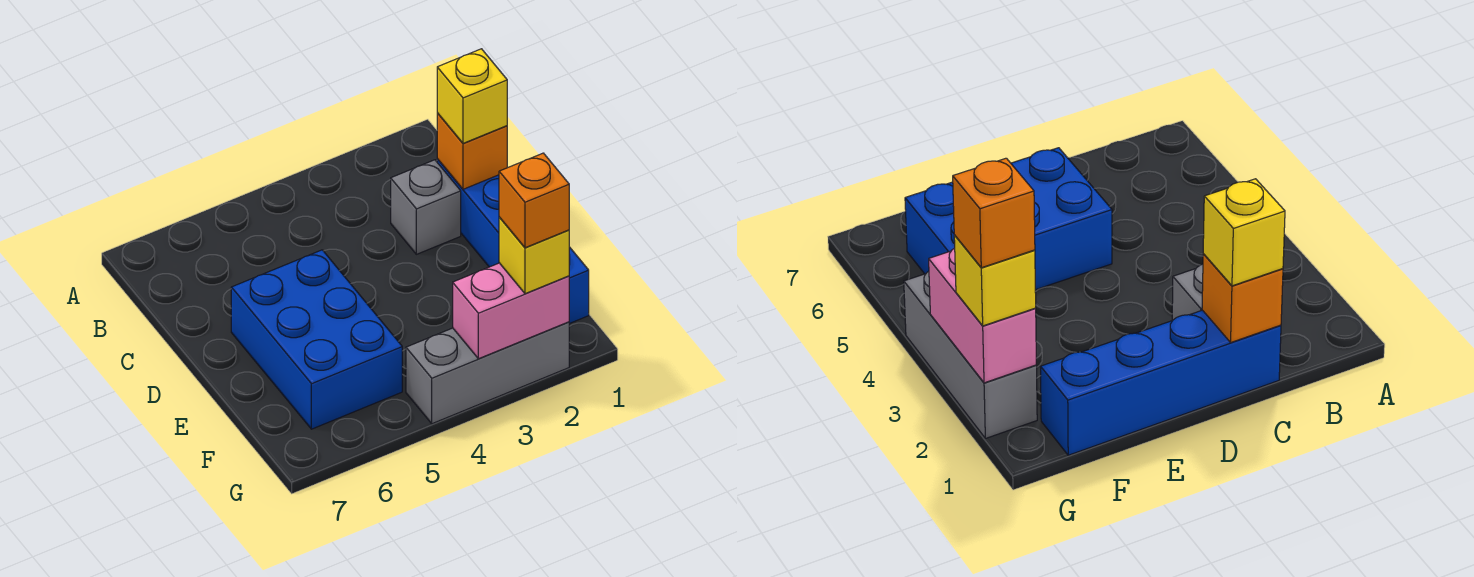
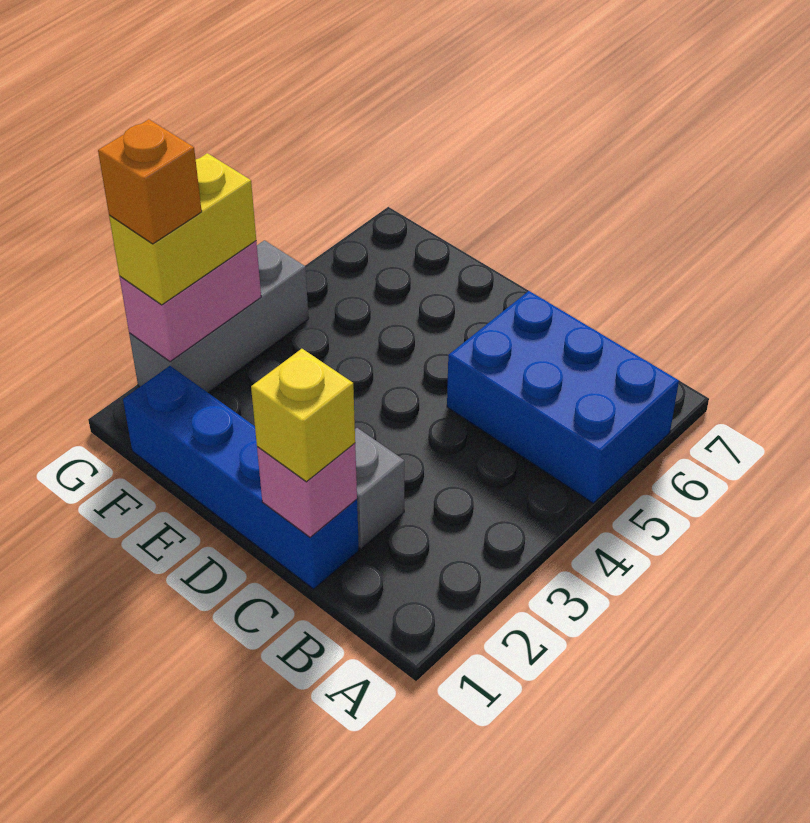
orange brick C1 level 2 -> pink brick C1 level 2
blue brick D5:F6 level 1 -> blue brick A5:C6 level 1
yellow brick G2 level 3 -> yellow brick G2:G3 level 3

